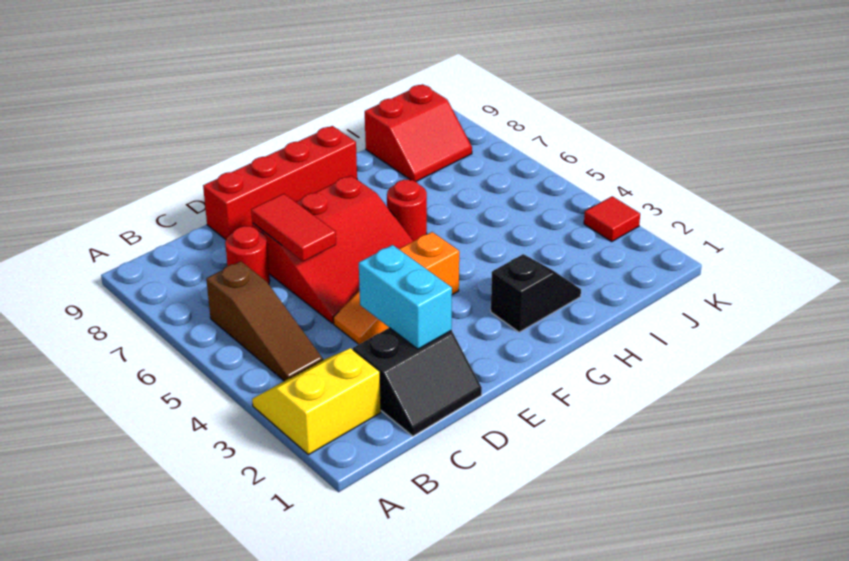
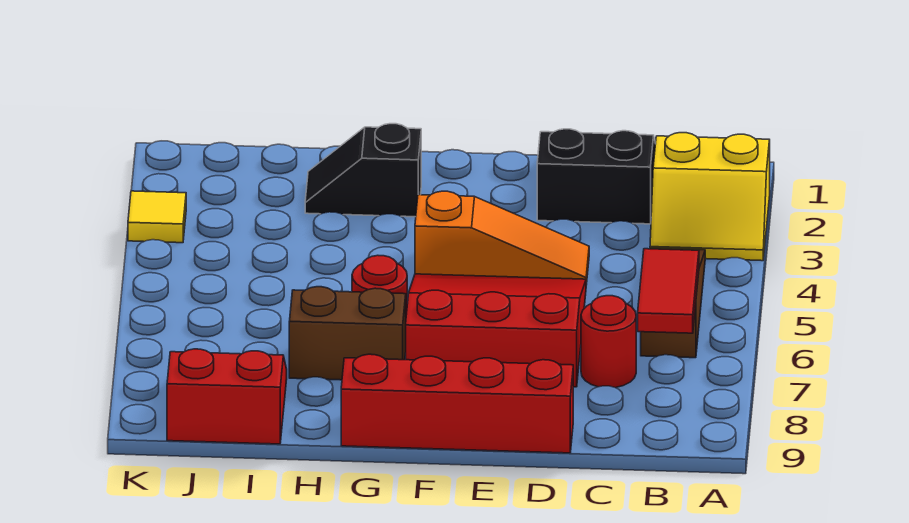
cyan brick D2:D3 level 2 -> none
red tile D6:D7 level 2 -> red tile B6:B7 level 2
none -> brown brick G7:H7 level 1
red tile K3 level 1 -> yellow tile K3 level 1

